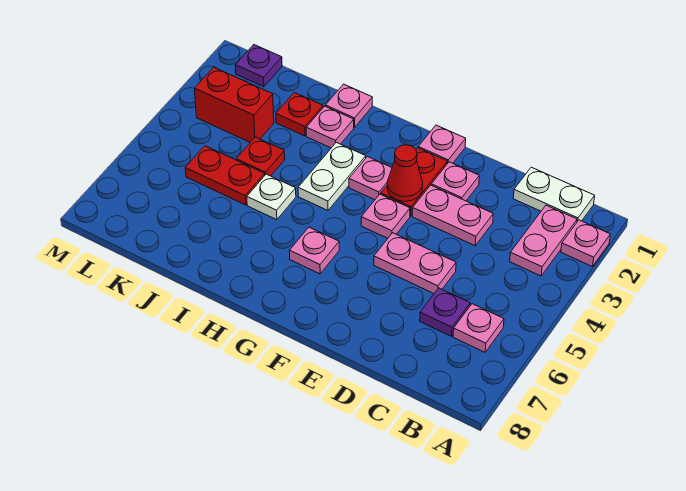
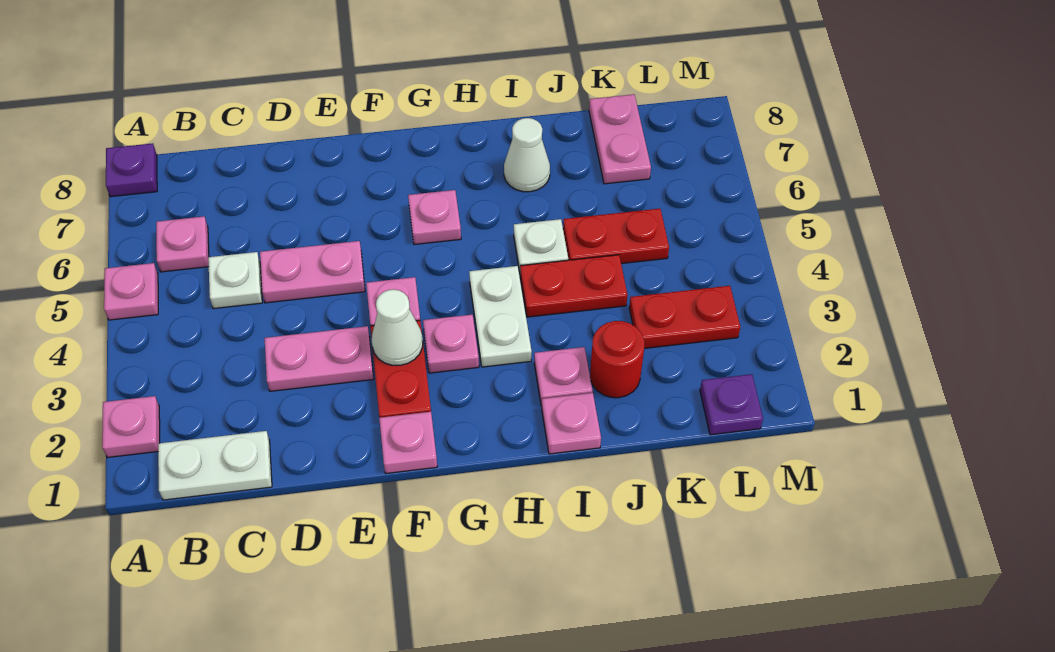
pink plate B2:B3 level 1 -> pink plate K7:K8 level 1
none -> white plate C5 level 1
purple plate C6 level 1 -> purple plate A8 level 1
pink plate E2 level 1 -> pink plate A5 level 1
red cone F3 level 2 -> white cone F3 level 2
none -> white cone I7 level 1
red plate J2 level 1 -> red round brick J2 level 1
red plate J4 level 1 -> red plate I4:J4 level 1
red brick K3:L3 level 1 -> red plate K3:L3 level 1

